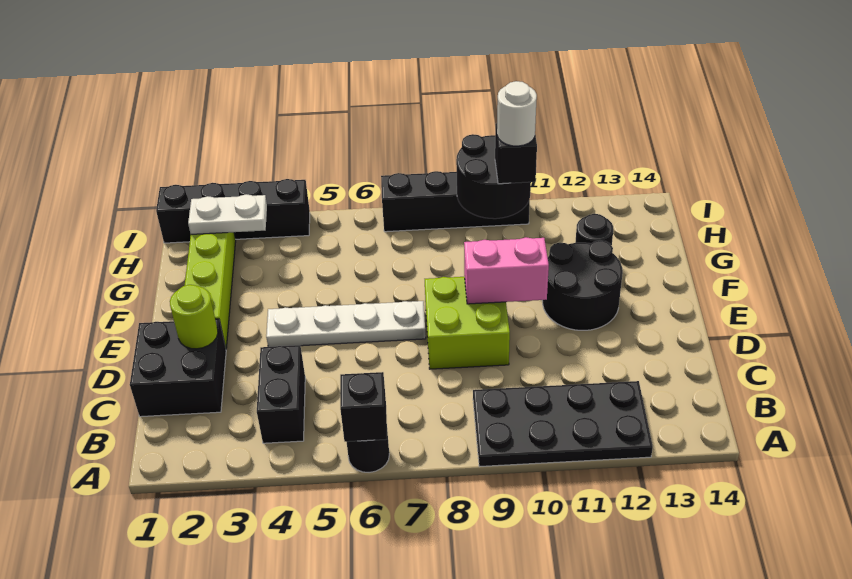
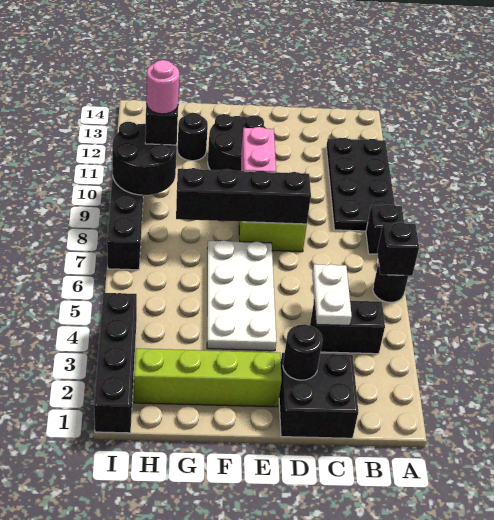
none -> black brick A8 level 1
lime round brick D2 level 2 -> black round brick D2 level 2
none -> black brick D8:G8 level 2
white plate E4:E7 level 1 -> white plate E4:F7 level 1
white plate H2:H3 level 2 -> white plate C4:C5 level 2
white round brick H10 level 4 -> pink round brick H10 level 4

